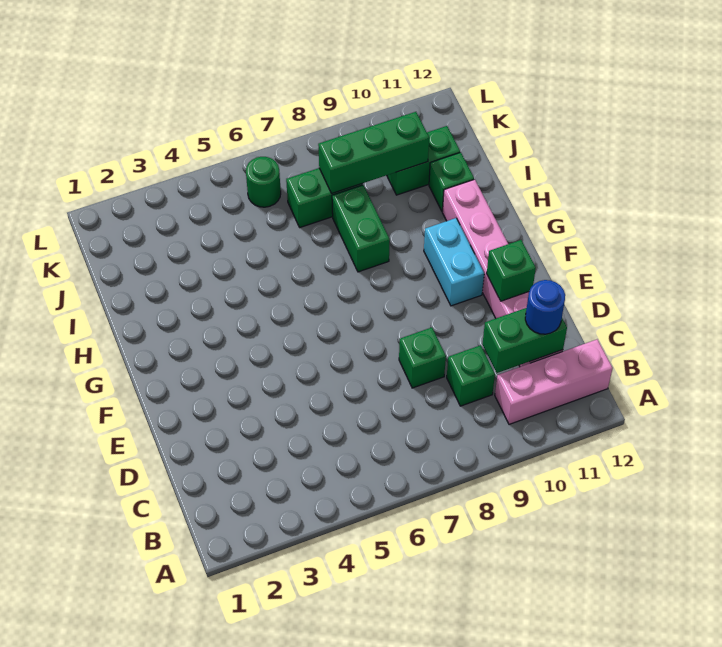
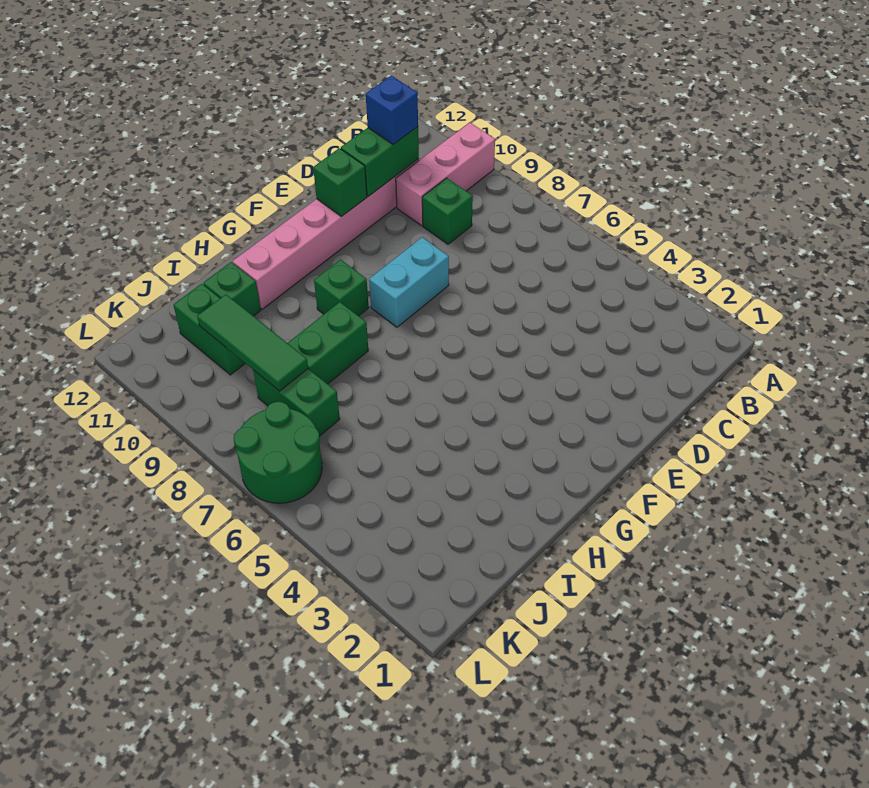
pink brick B10:B12 level 1 -> pink brick A10:C10 level 1
green brick C10:C11 level 2 -> green brick C11:D11 level 2
blue round brick C11 level 3 -> blue brick C11 level 3
green brick D8 level 1 -> green brick G9 level 1
cyan brick F10:G10 level 1 -> cyan brick E8:F8 level 1
green brick J8:J10 level 2 -> green tile J8:J10 level 2
green round brick K6 level 1 -> green round brick K6:L7 level 1

